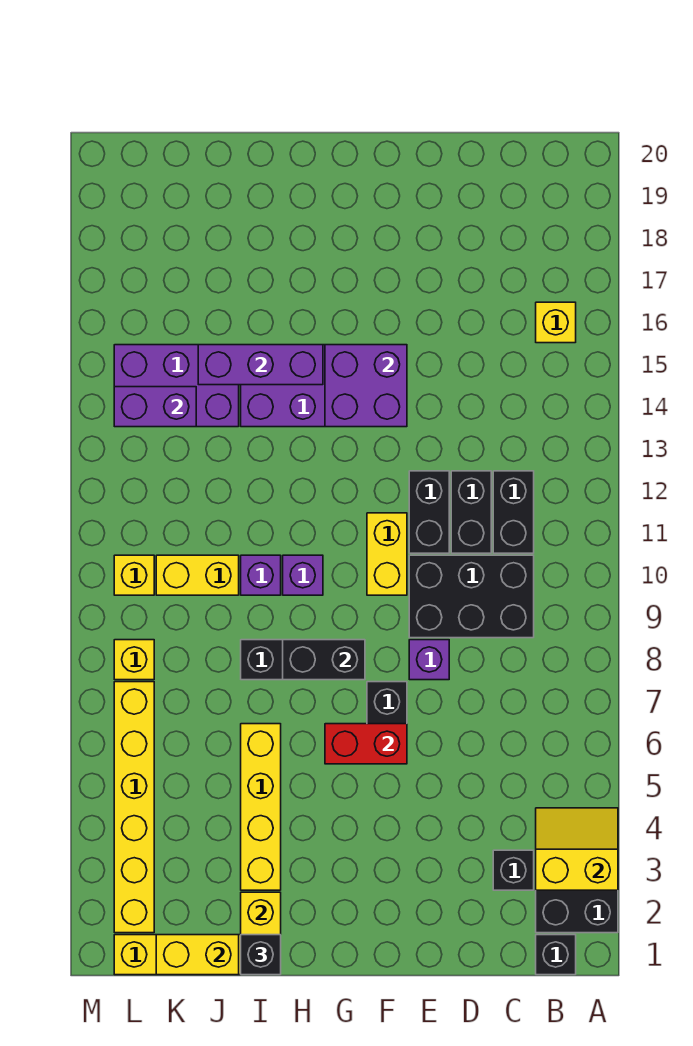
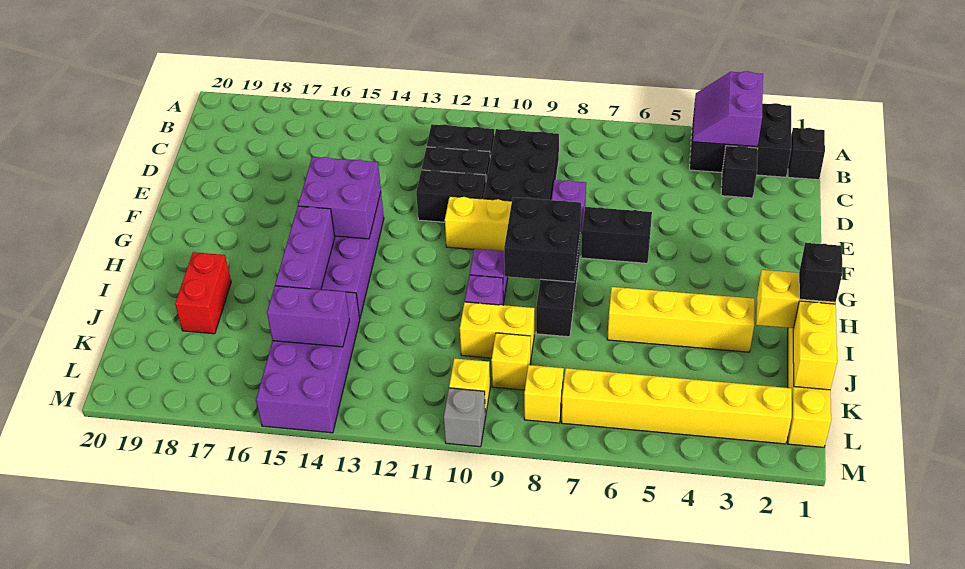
yellow slope A3:B4 level 2 top 3 -> purple slope A3:B4 level 2 top 3
yellow brick B16 level 1 -> yellow brick K9 level 1
red brick F6:G6 level 2 -> red brick I18:J18 level 1
black brick G8:H8 level 2 -> black brick G8:H9 level 2
yellow brick J10:K10 level 1 -> yellow brick J9:J10 level 1
purple brick J14:L15 level 1 -> purple brick J14:M15 level 1
purple brick K14:L14 level 2 -> purple brick K14:K15 level 2
none -> grey brick M10 level 1

